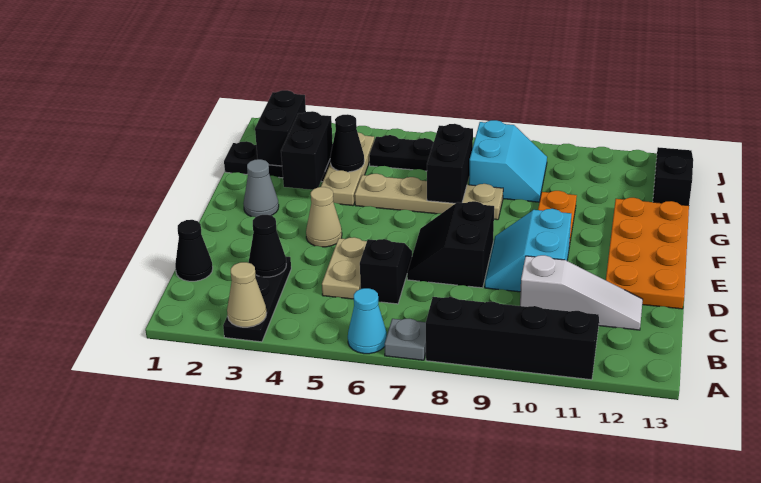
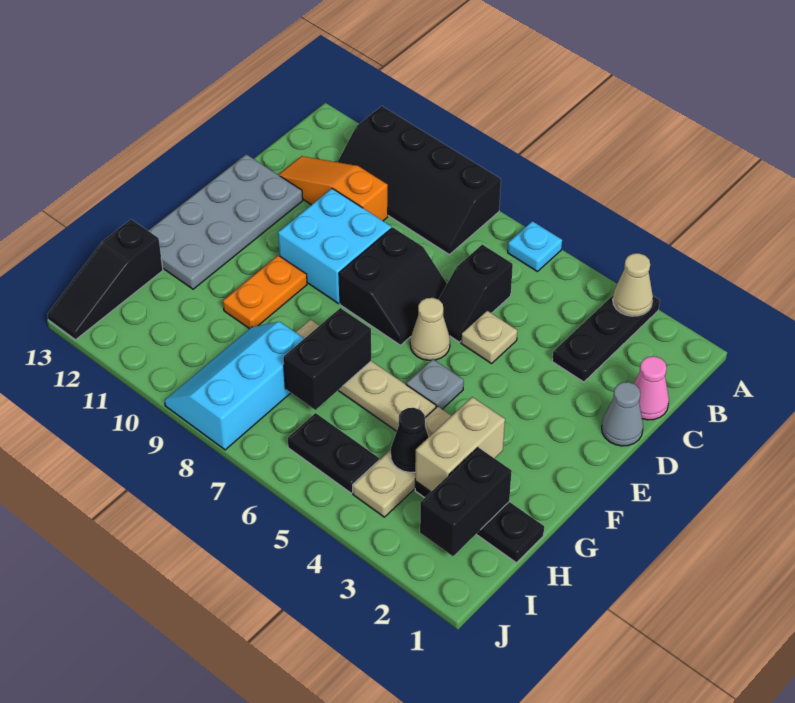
cyan cone A6 level 1 -> cyan plate A6 level 1
grey plate A7 level 1 -> grey plate F5 level 1
black cone C1 level 1 -> pink cone C1 level 1
black cone C3 level 2 -> none
tan plate C5:D5 level 1 -> tan plate D5 level 1
white slope C10:C12 level 1 top 10 -> orange slope C10:C12 level 1 top 10
cyan slope D9:E10 level 1 top 10 -> cyan brick D9:E10 level 1
orange plate D12:G13 level 1 -> grey plate D12:G13 level 1
tan cone E4 level 1 -> tan cone E6 level 1
grey cone F2 level 1 -> grey cone D1 level 1
black brick G3:H3 level 2 -> tan brick G3:H3 level 2
cyan slope H8:I9 level 1 top 8 -> cyan slope H8:J9 level 1 top 8

